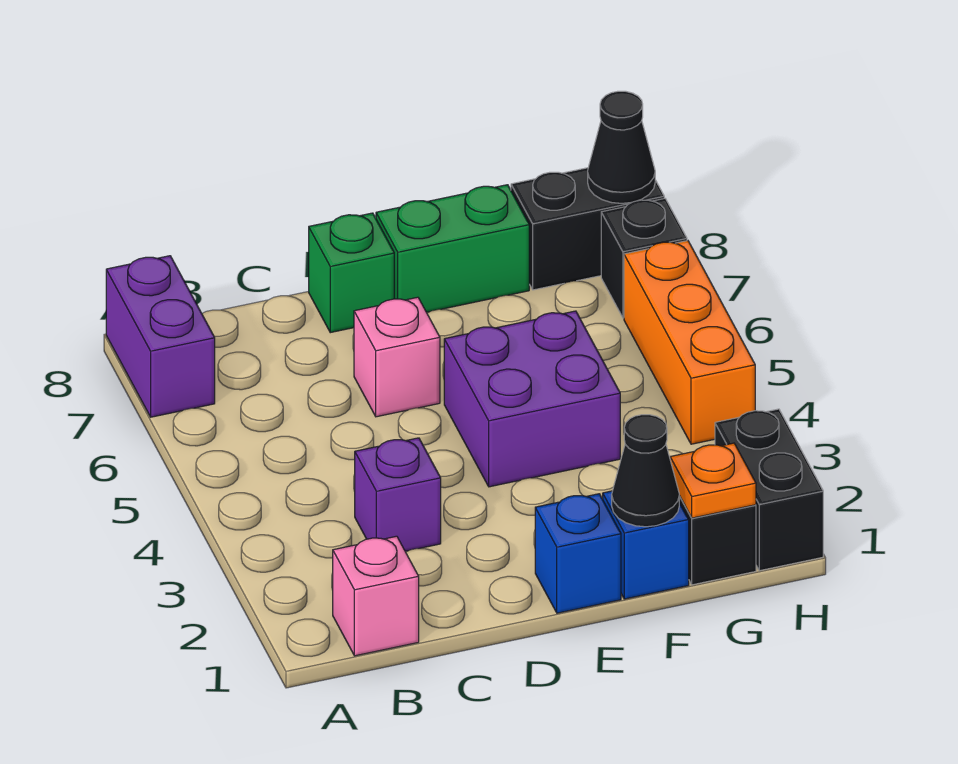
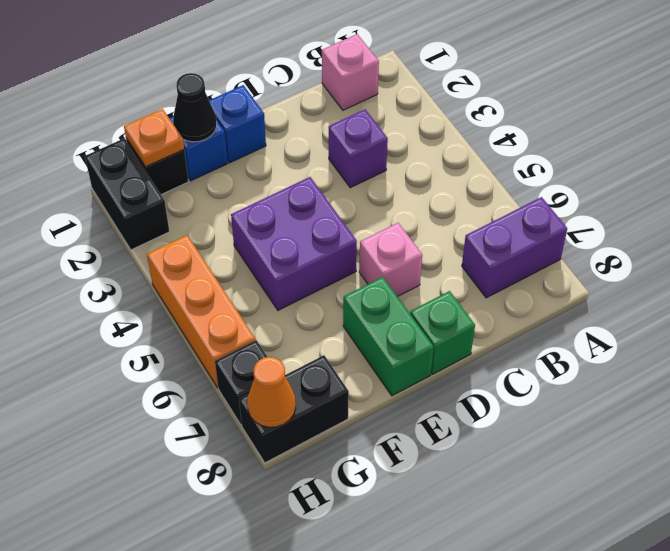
purple brick A7:A8 level 1 -> purple brick A7:B7 level 1
green brick E8:F8 level 1 -> green brick E7:E8 level 1
black cone H8 level 2 -> orange cone H8 level 2

